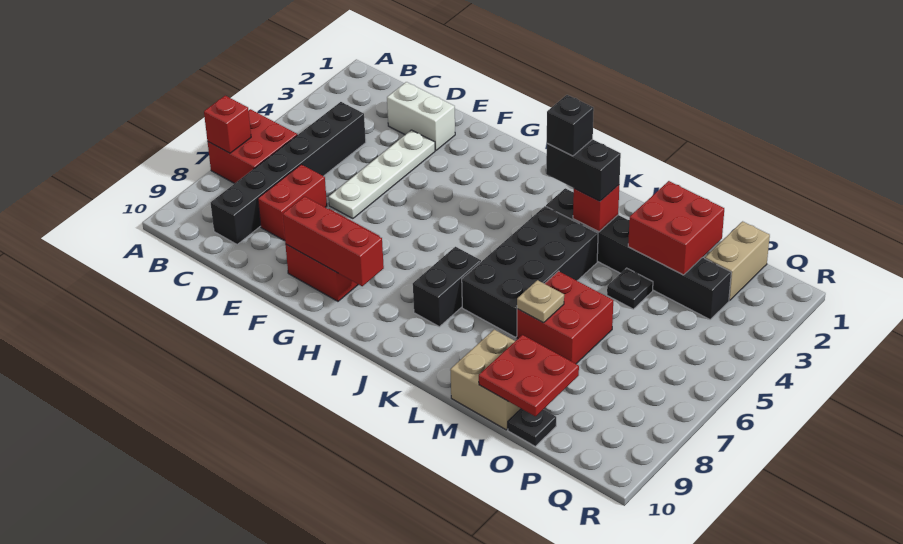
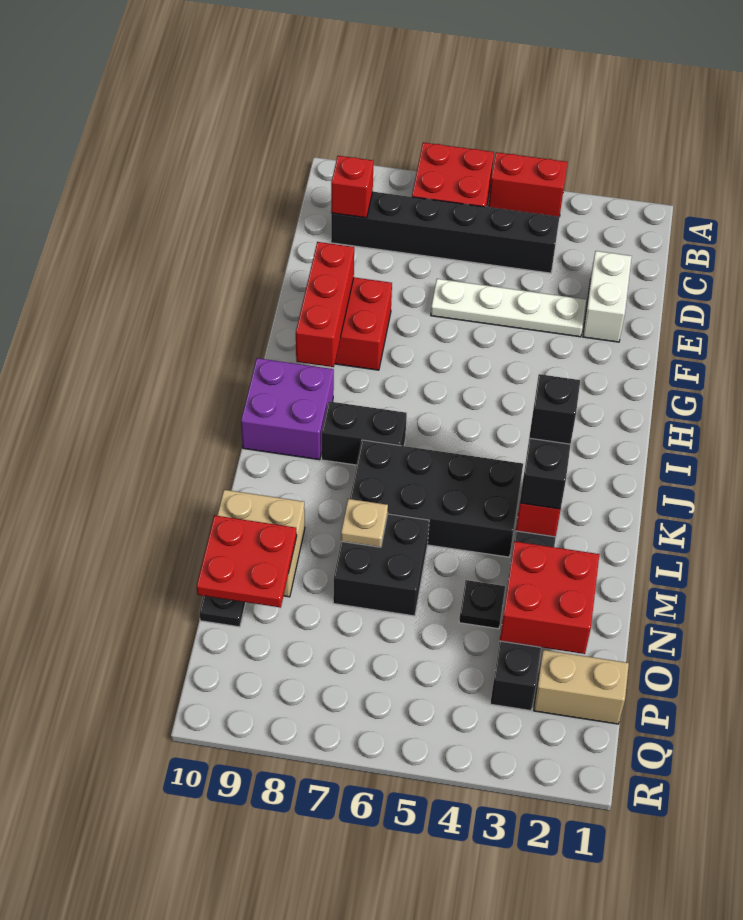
red brick A7 level 2 -> red brick C9 level 2
red brick D7:D8 level 1 -> red brick A4:A5 level 1
none -> purple brick I9:J10 level 1
red brick M6:N7 level 1 -> black brick M6:N7 level 1

